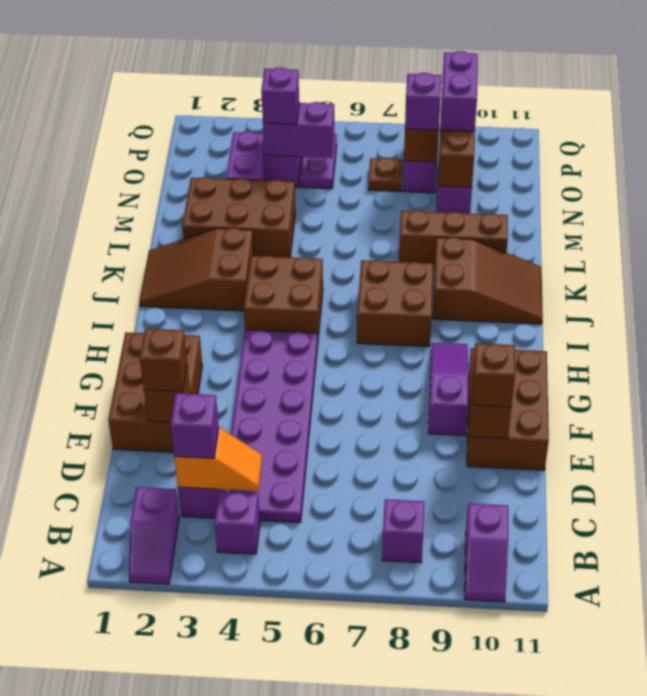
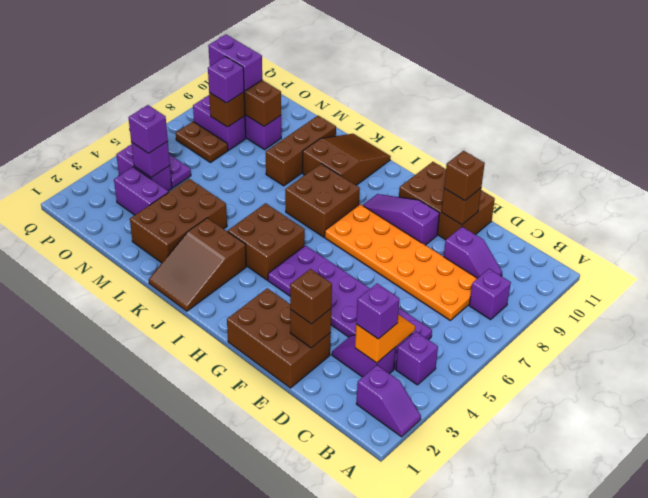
purple slope A10:B10 level 1 top B -> purple slope C9:D9 level 1 top D
none -> orange plate C7:H8 level 1
purple brick O4:O5 level 2 -> purple brick O4 level 2
brown plate O7 level 1 -> brown plate O7:P7 level 1

